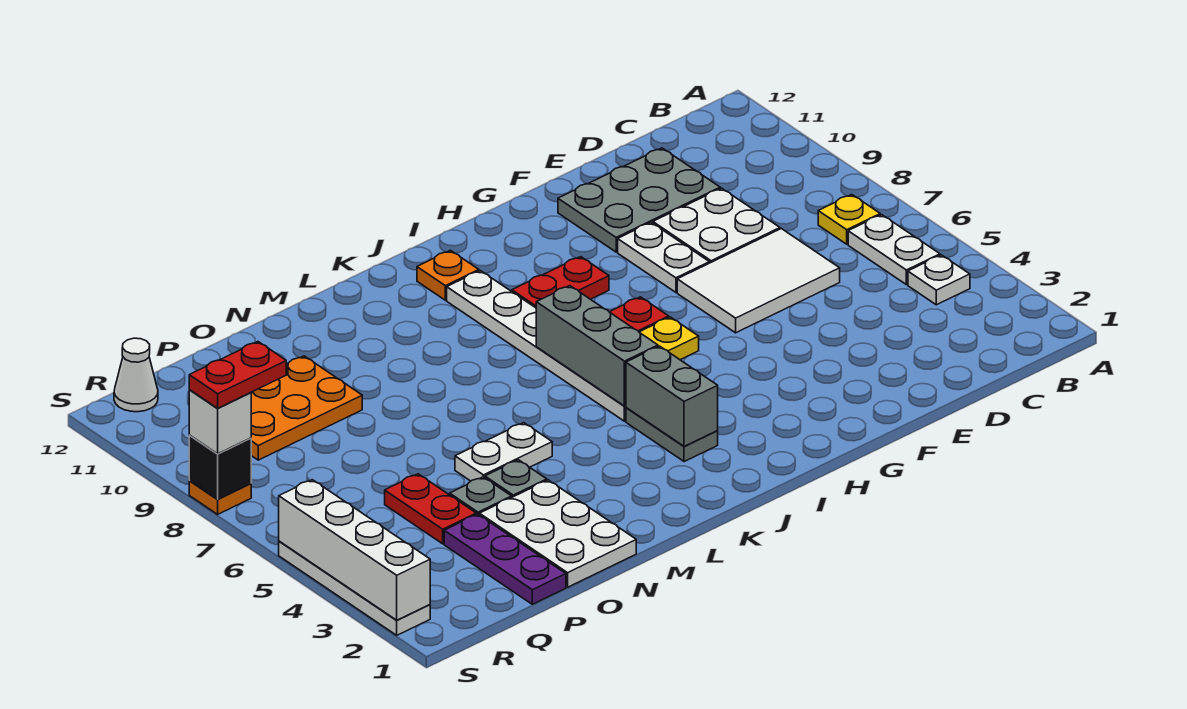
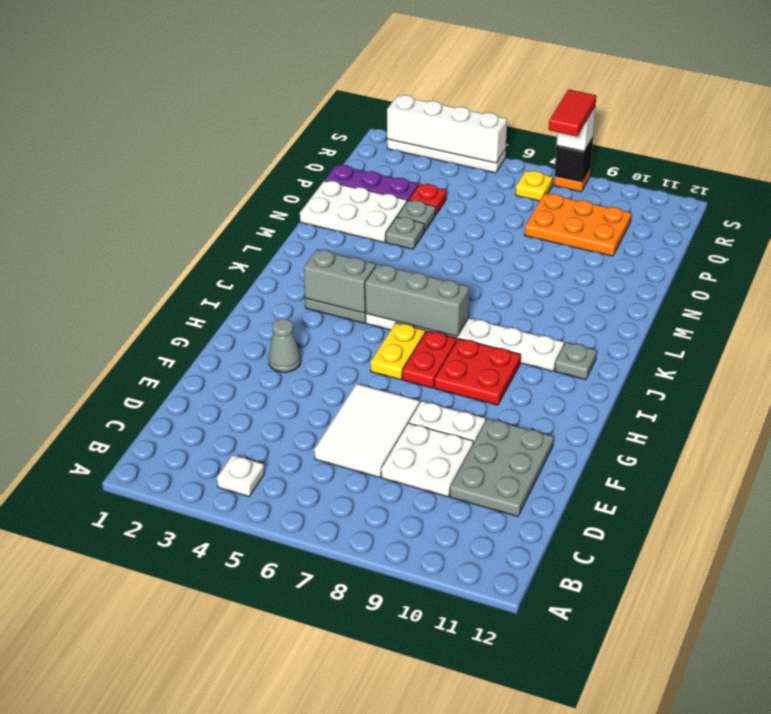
white plate B5:B6 level 1 -> none
yellow plate B7 level 1 -> yellow plate R7 level 1
none -> grey cone G3 level 1
red plate H9:I9 level 1 -> red plate H8:I9 level 1
orange plate J11 level 1 -> grey plate J11 level 1
white plate M5:N5 level 1 -> none
orange plate O9:Q10 level 1 -> orange plate P8:Q10 level 1
red plate P4:P5 level 1 -> red plate P4 level 1
red plate R8:S8 level 4 -> red tile R8:S8 level 4
white cone R12 level 1 -> none

